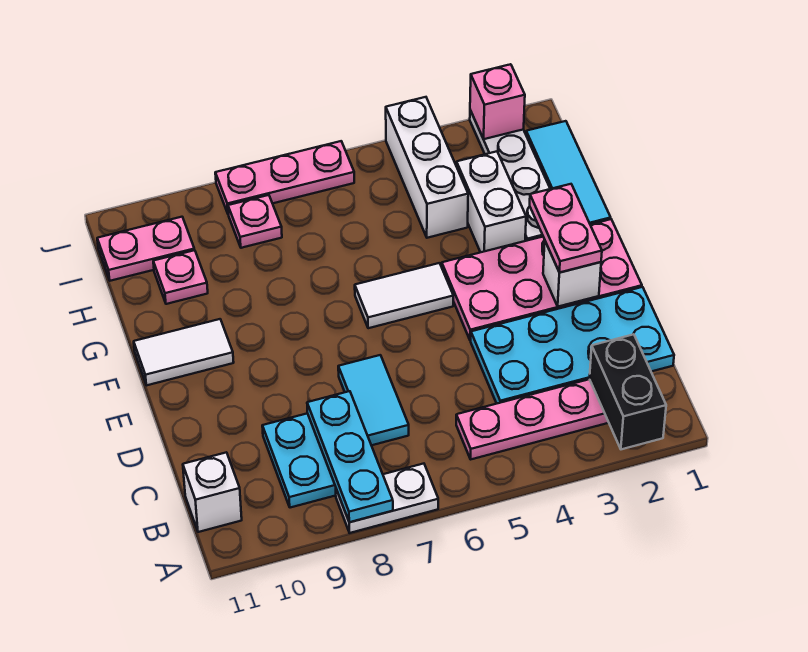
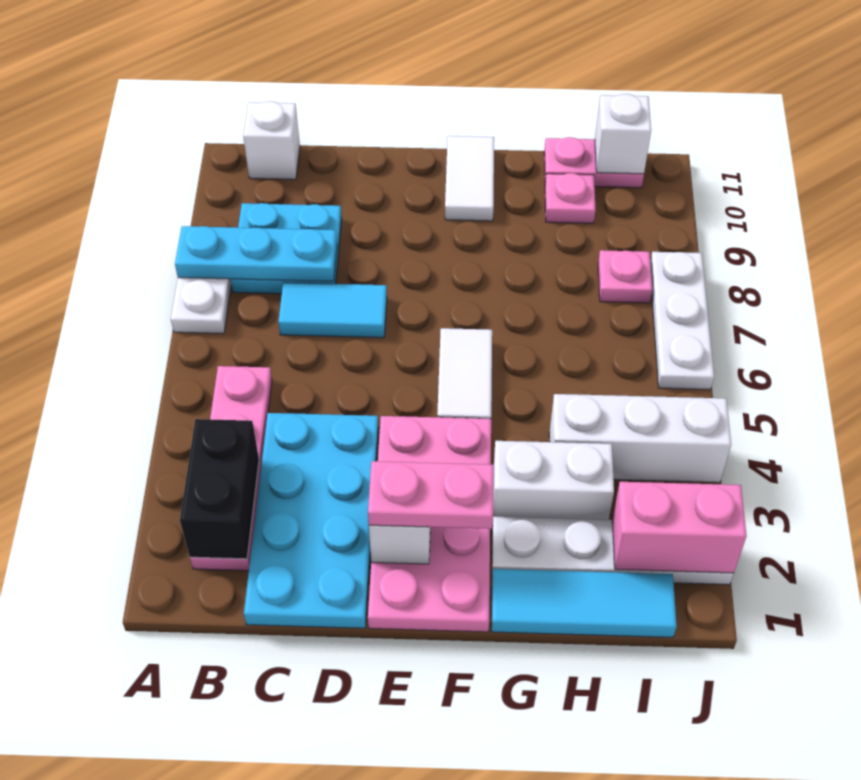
black brick A2:B2 level 2 -> black brick B2:B3 level 2
pink plate I10:I11 level 1 -> pink plate H11:I11 level 1
none -> white brick I11 level 2
pink brick J2 level 2 -> pink brick I2:J2 level 2
pink plate J6:J8 level 1 -> white plate J6:J8 level 1

